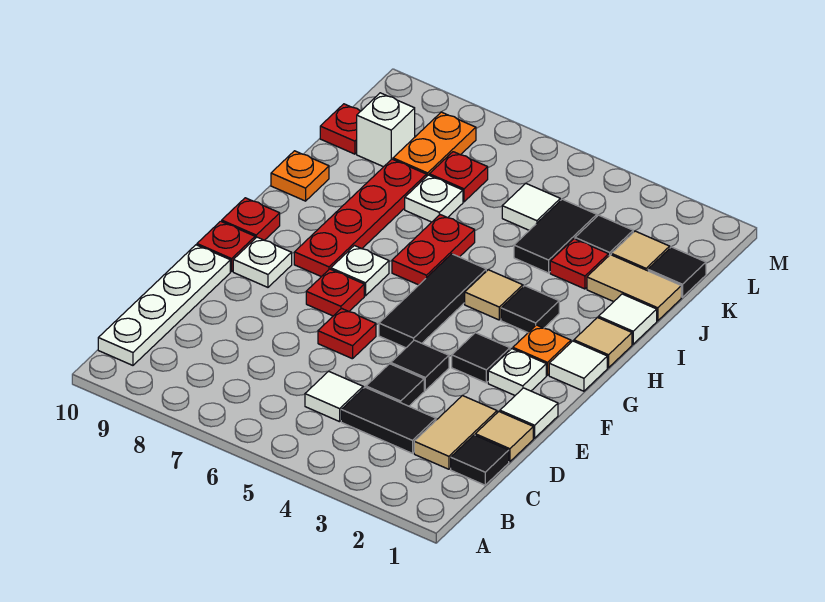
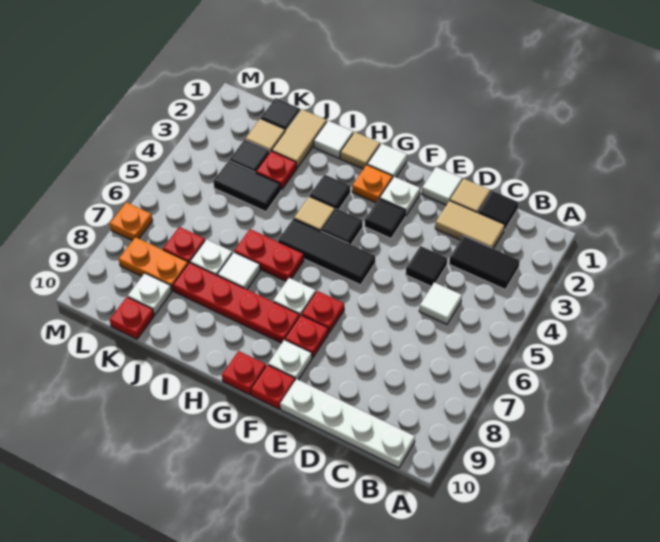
black tile C3:C4 level 1 -> black tile B3:C3 level 1
black tile E4 level 1 -> black tile G4 level 1
red plate E6 level 1 -> red plate F8 level 1
orange plate I10 level 1 -> orange plate M7 level 1
white tile K5 level 1 -> white tile I7 level 1
white brick K9 level 1 -> white plate K9 level 1

